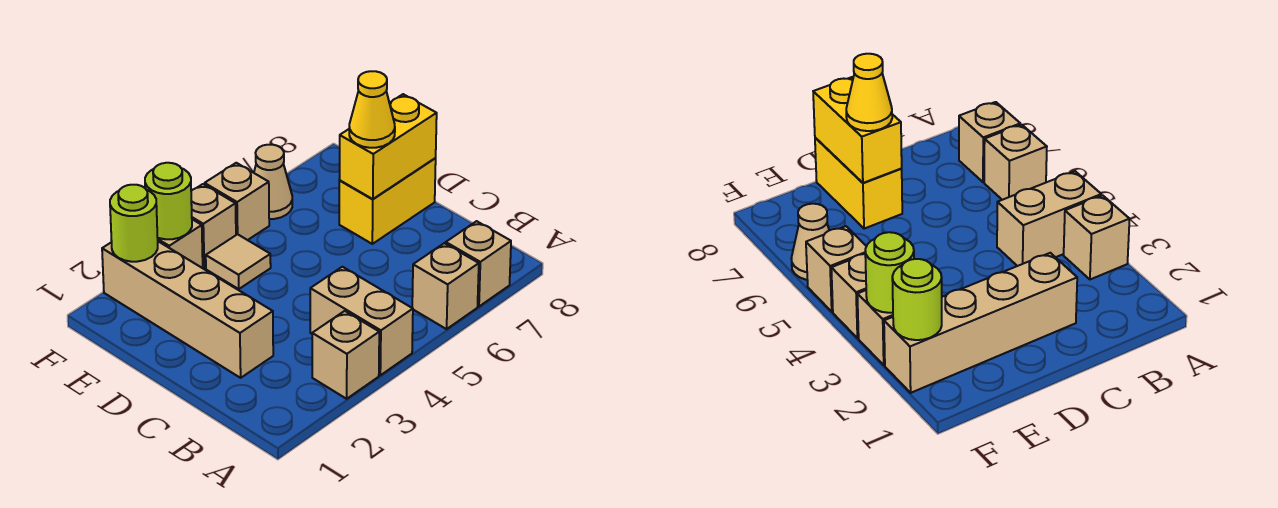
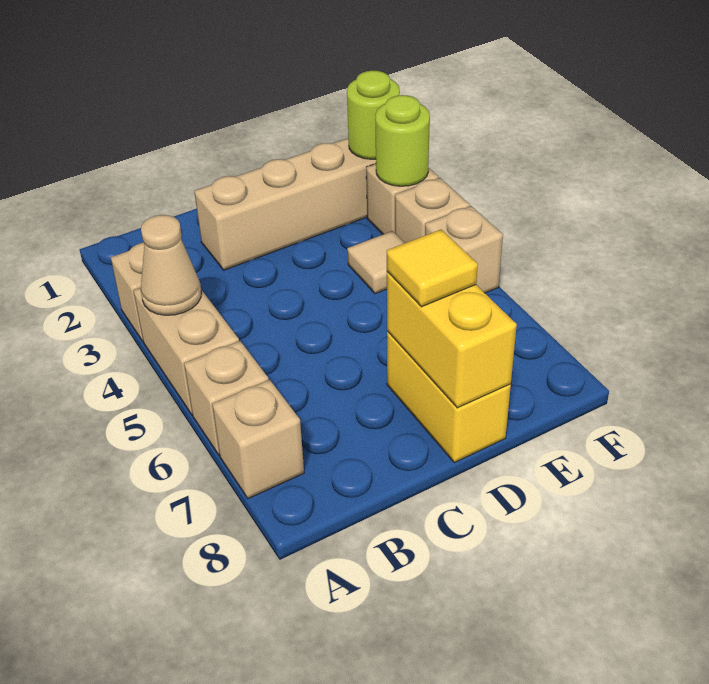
tan brick A4:B4 level 1 -> tan brick A4:A5 level 1
yellow cone D7 level 3 -> yellow tile D7 level 3
tan cone F6 level 1 -> tan cone A4 level 2

